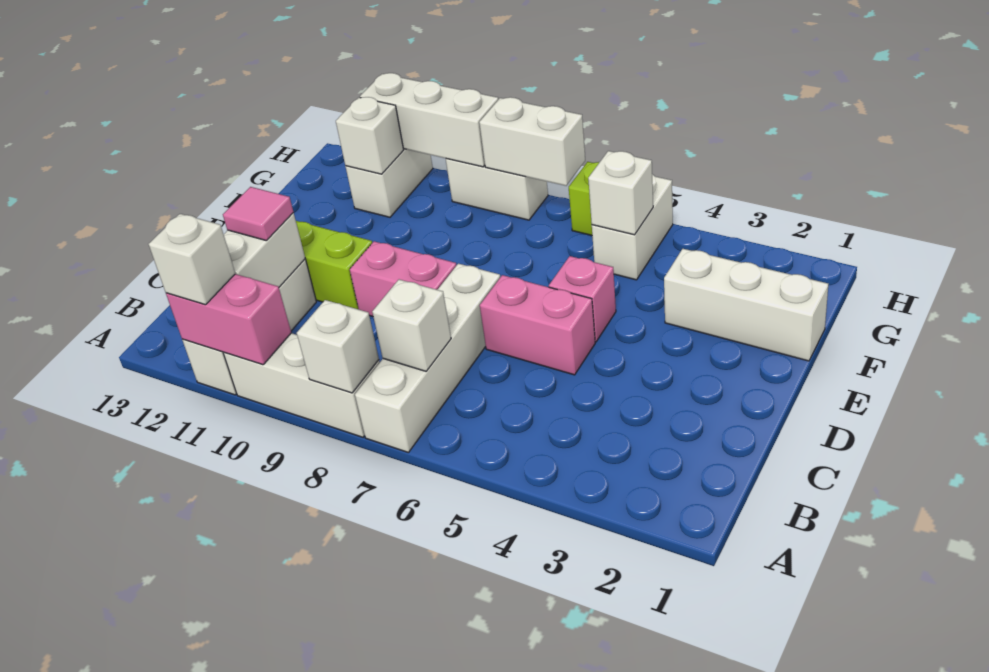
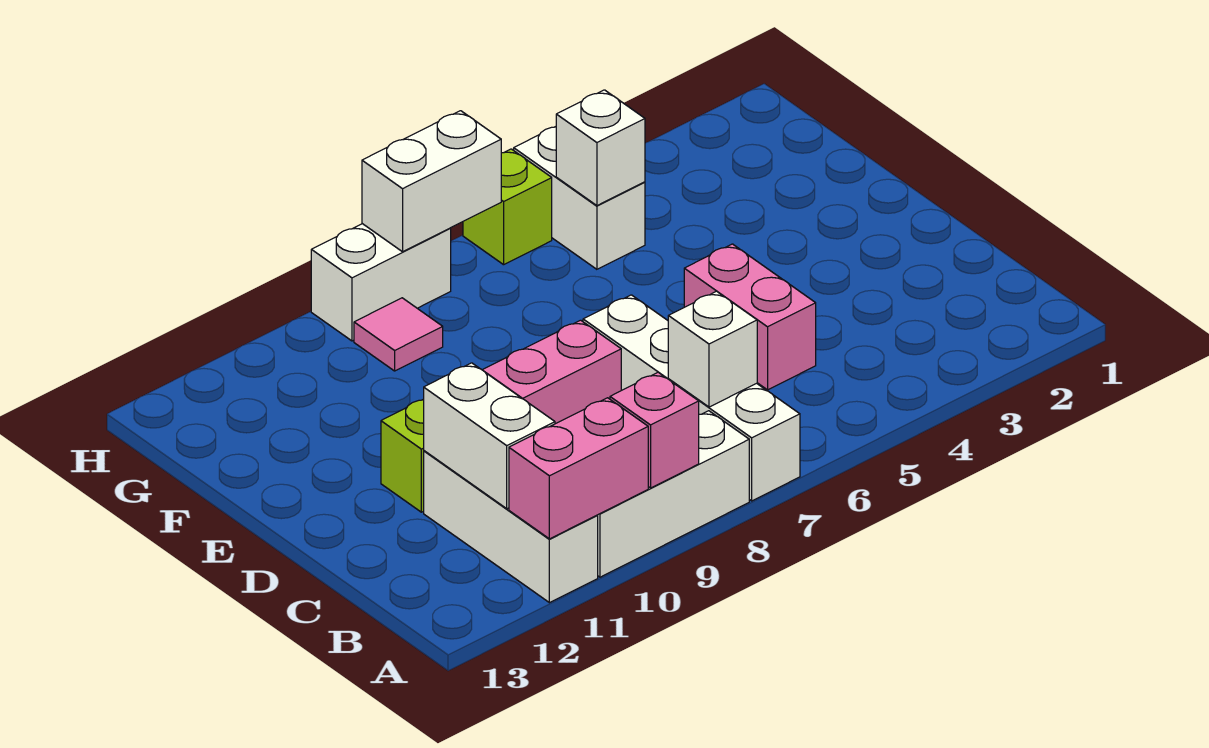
white brick A8 level 2 -> none
white brick A11 level 3 -> none
pink tile C11 level 3 -> pink tile G9 level 1
pink brick D5:D6 level 1 -> pink brick C5:D5 level 1
pink brick E5 level 1 -> pink brick A9 level 2
white brick F1:F3 level 1 -> none
white brick G11:H11 level 1 -> none
white brick G11 level 2 -> none
white brick H9:H11 level 2 -> none

